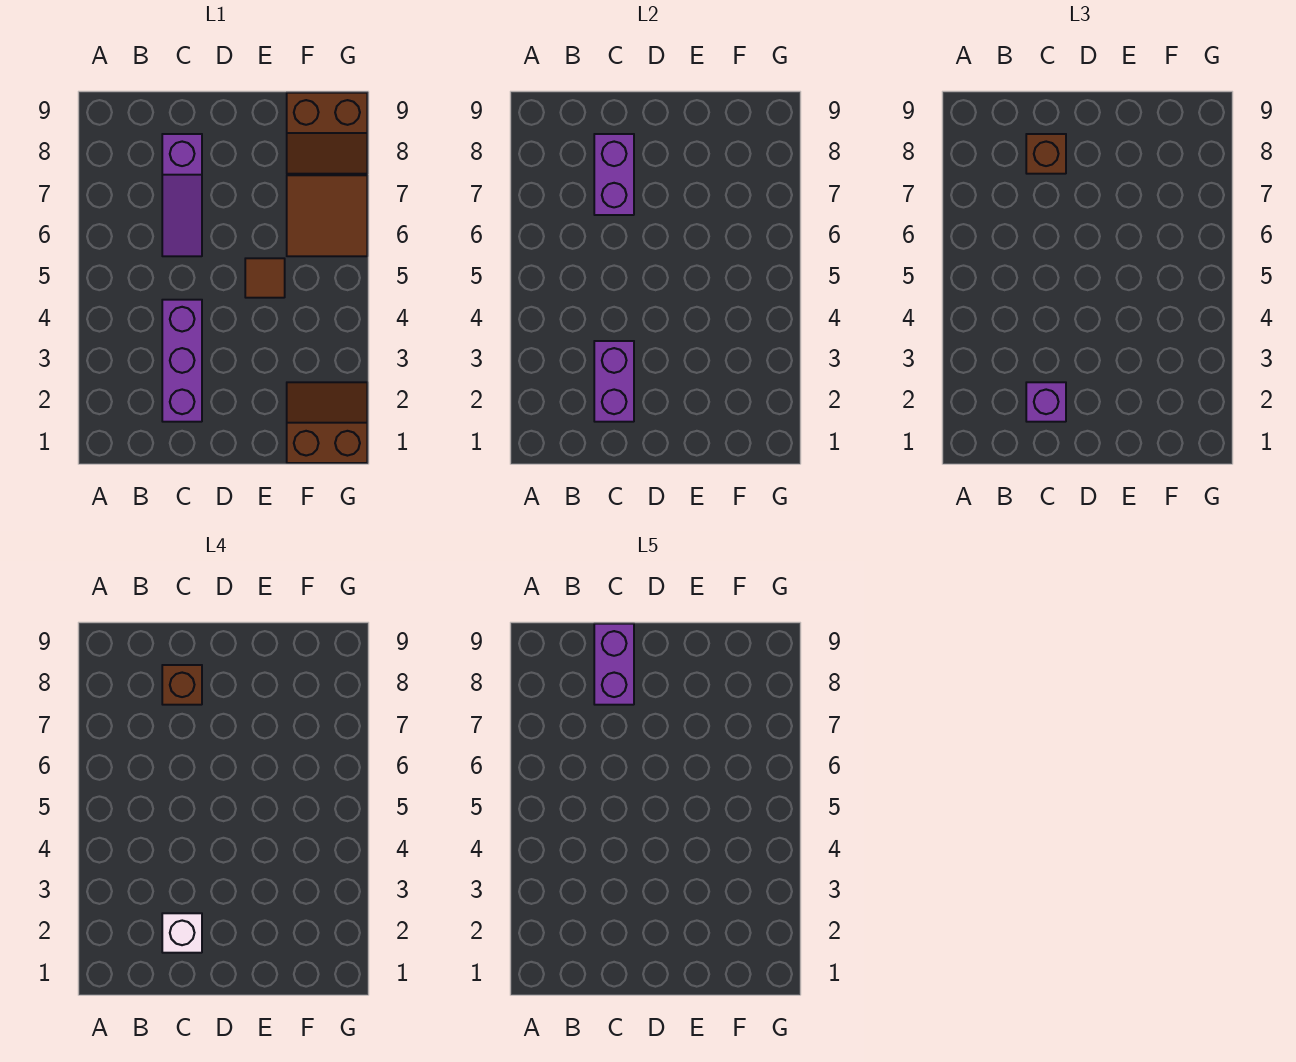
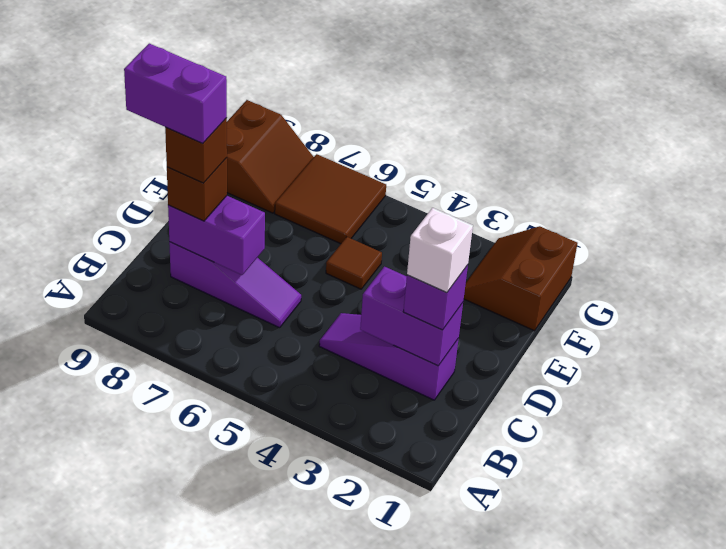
purple brick C2:C4 level 1 -> purple slope C2:C4 level 1 top 2

